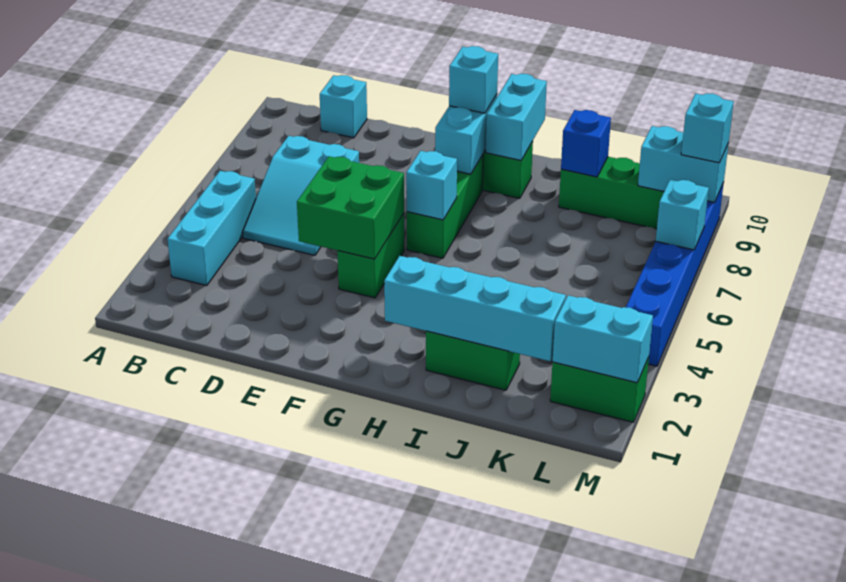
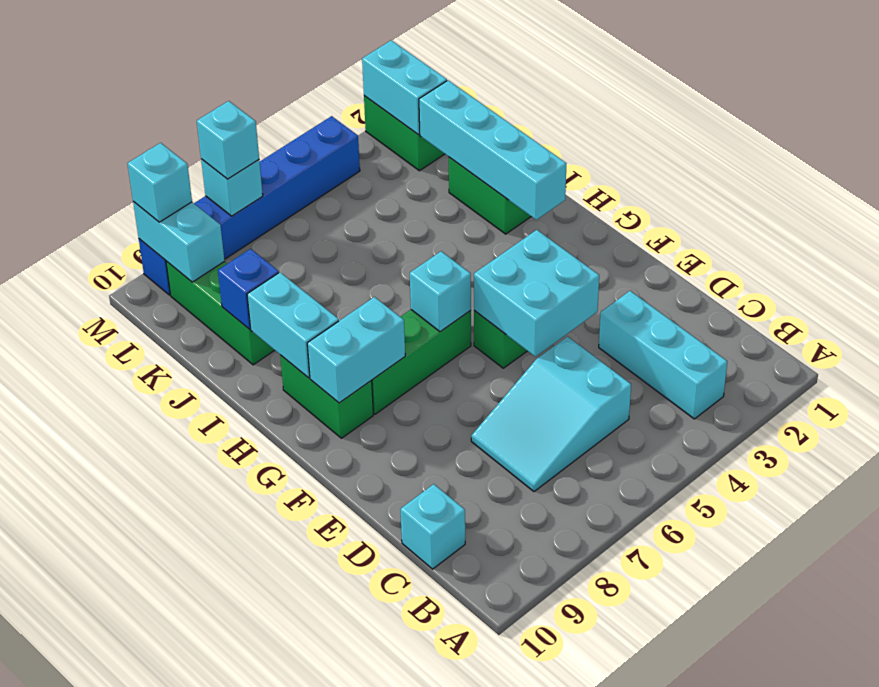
cyan brick B3:B5 level 1 -> cyan brick B3:D3 level 1
cyan slope C5:D7 level 1 top 7 -> cyan slope C5:D7 level 1 top 5
green brick E4:F5 level 2 -> cyan brick E4:F5 level 2
cyan brick G9 level 3 -> cyan brick M7 level 3
cyan brick H9:H10 level 2 -> cyan brick H9:I9 level 2

